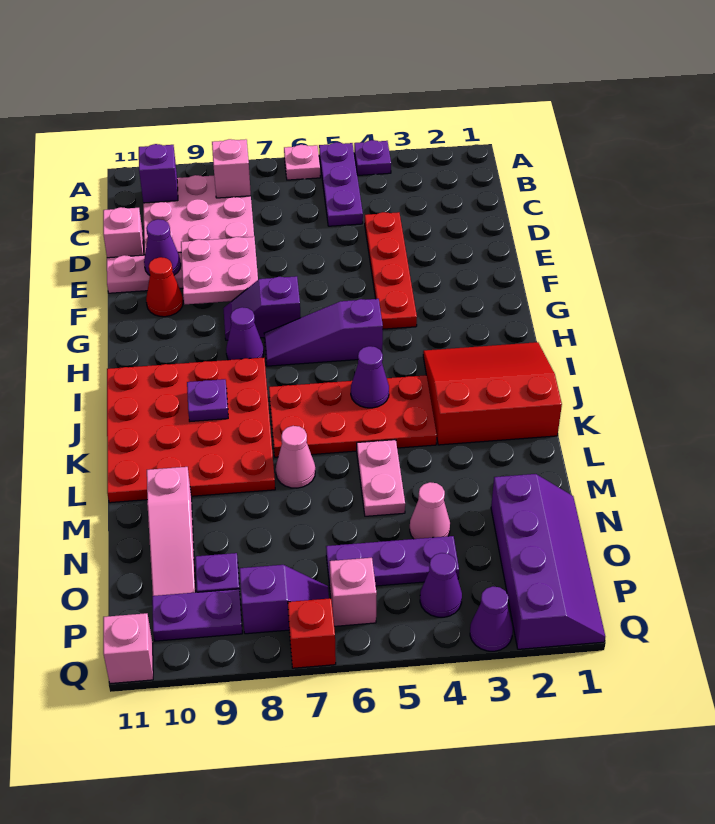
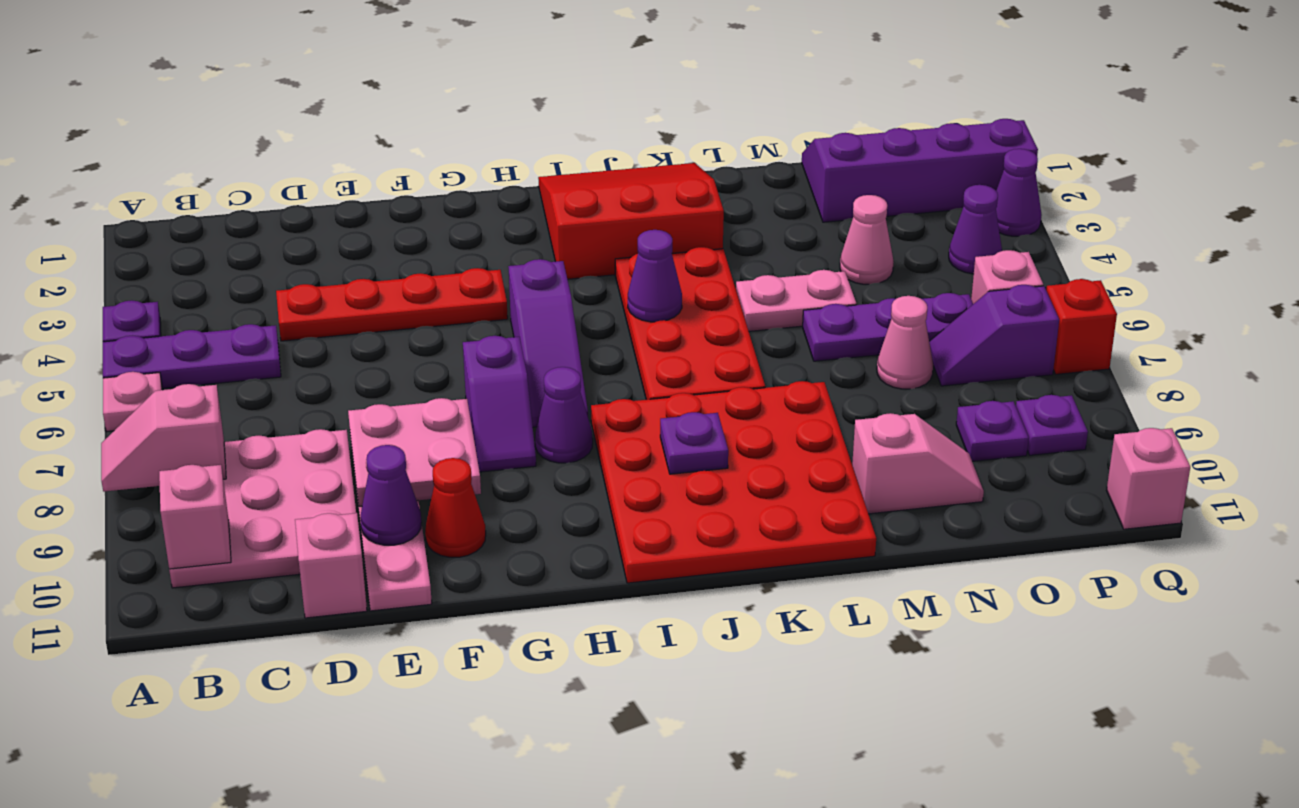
purple brick B10 level 2 -> pink brick B10 level 2
red slope I1:K3 level 1 top K -> red slope I1:K3 level 1 top 3
pink cone L7 level 1 -> pink cone N7 level 1
pink slope M10:O10 level 1 top M -> pink slope M10:N10 level 1 top M
purple plate O4:O6 level 1 -> purple plate M6:O6 level 1
purple slope P7:P8 level 1 top 8 -> purple slope O7:P7 level 1 top P
purple plate P9:P10 level 1 -> purple plate P9 level 1

